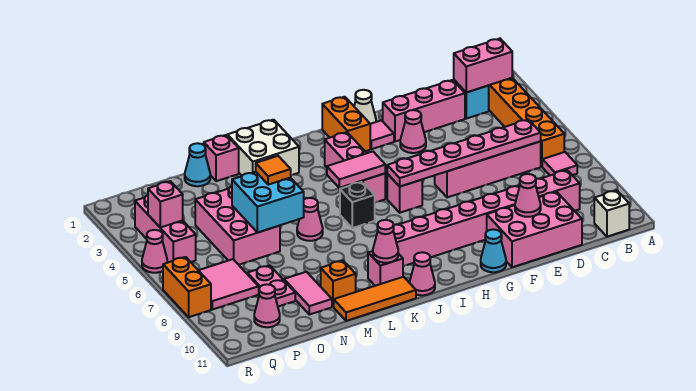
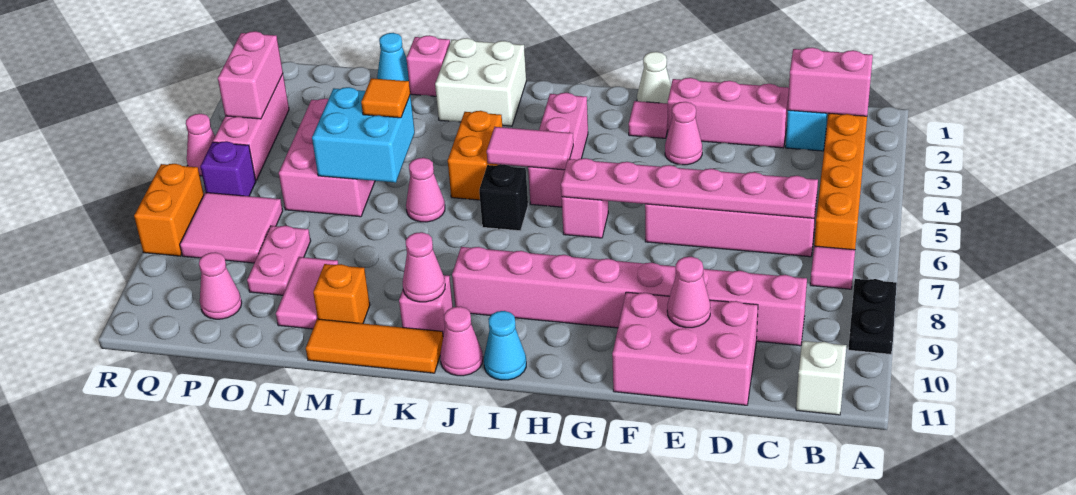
none -> black plate A8:A9 level 1
cyan cone G11 level 1 -> cyan cone I11 level 1
orange brick H1:H2 level 1 -> orange brick K4:K5 level 1
pink brick Q4 level 2 -> pink brick Q3:Q4 level 2
none -> purple brick Q6 level 1

